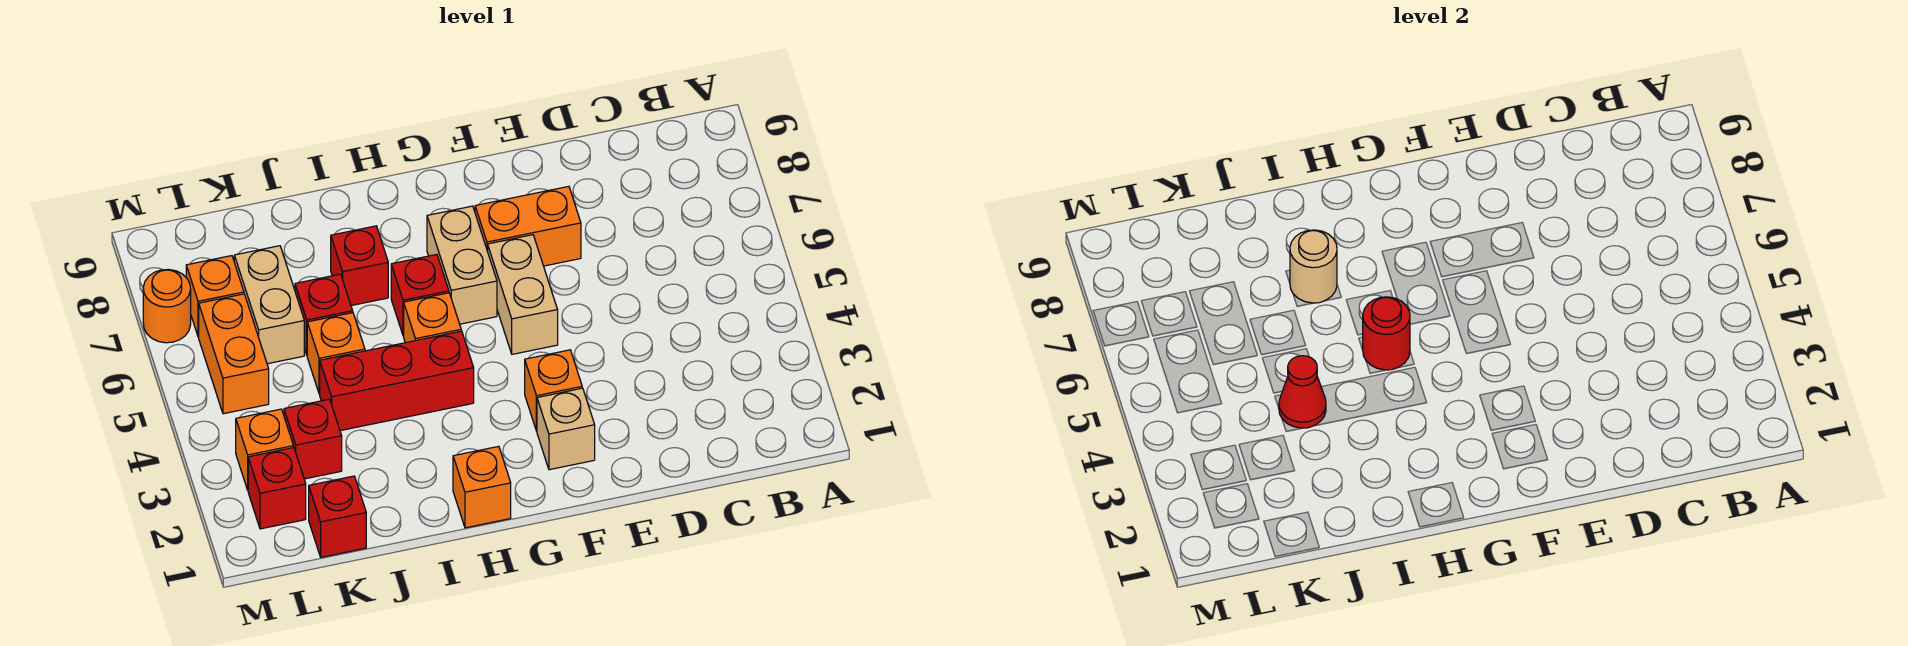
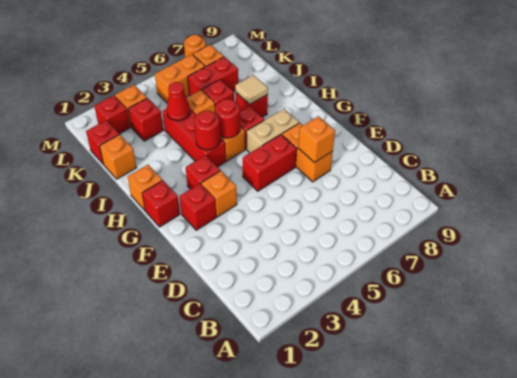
none -> orange brick E7 level 2
tan brick F2 level 1 -> red brick F2 level 1
tan brick F5:F6 level 1 -> red brick F5:F6 level 1
none -> red brick G1 level 1
none -> red brick G3 level 1
none -> red round brick H4 level 2
tan round brick I7 level 2 -> tan tile I7 level 2
none -> orange brick J1 level 1
tan brick K6:K7 level 1 -> red brick K6:K7 level 1

